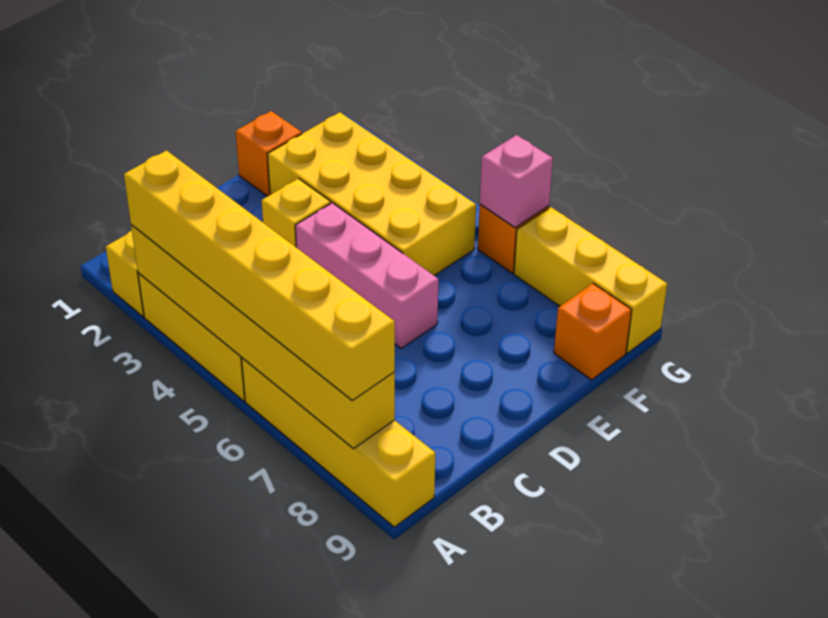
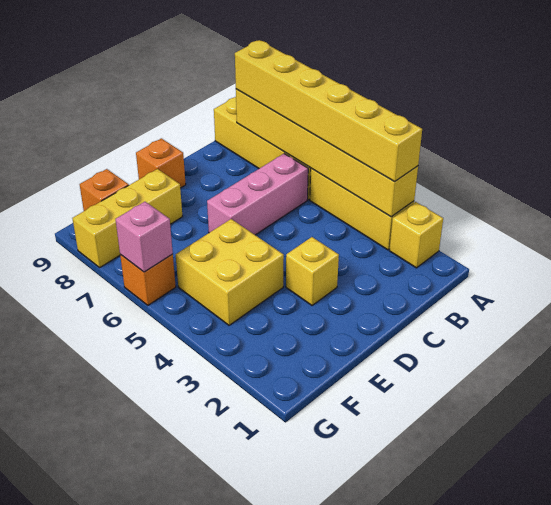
pink brick D4:D6 level 1 -> pink brick B6:D6 level 1
orange brick E1 level 1 -> orange brick D9 level 1
yellow brick E2:F5 level 1 -> yellow brick E4:F5 level 1
yellow brick G7:G9 level 1 -> yellow brick E8:G8 level 1

